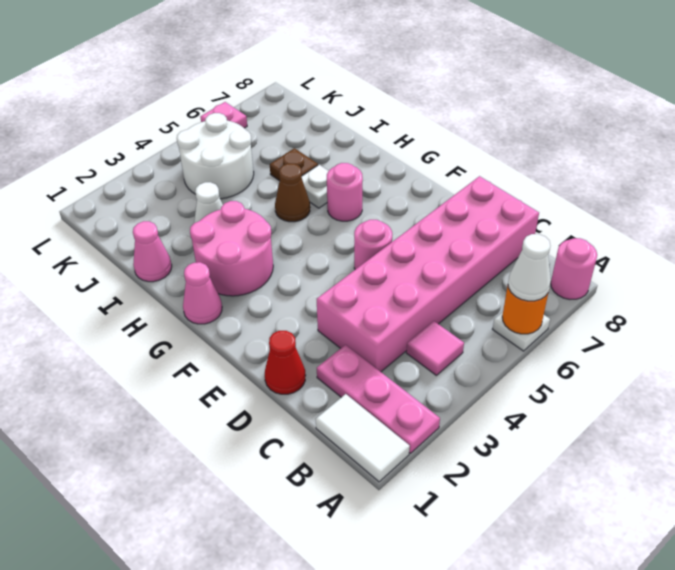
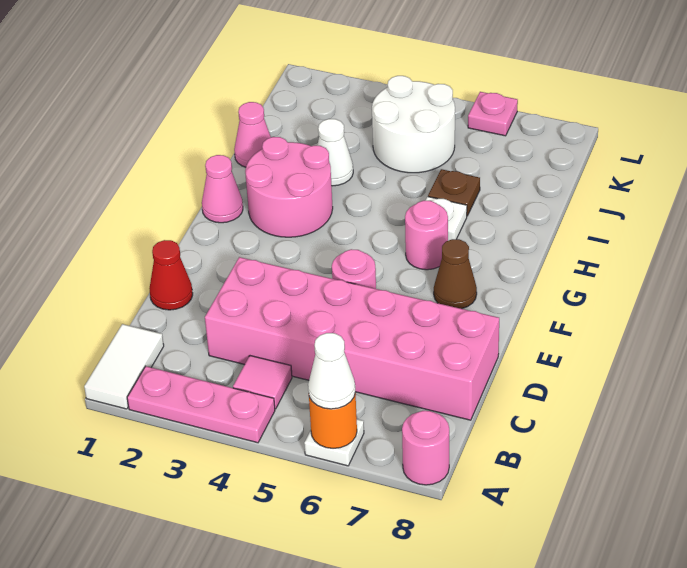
pink plate A2:C2 level 1 -> pink plate A2:A4 level 1
brown cone H5 level 1 -> brown cone F7 level 1

